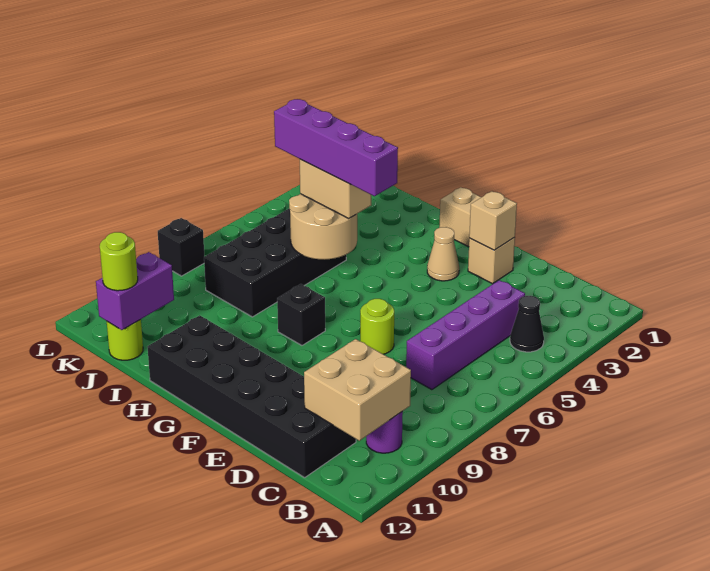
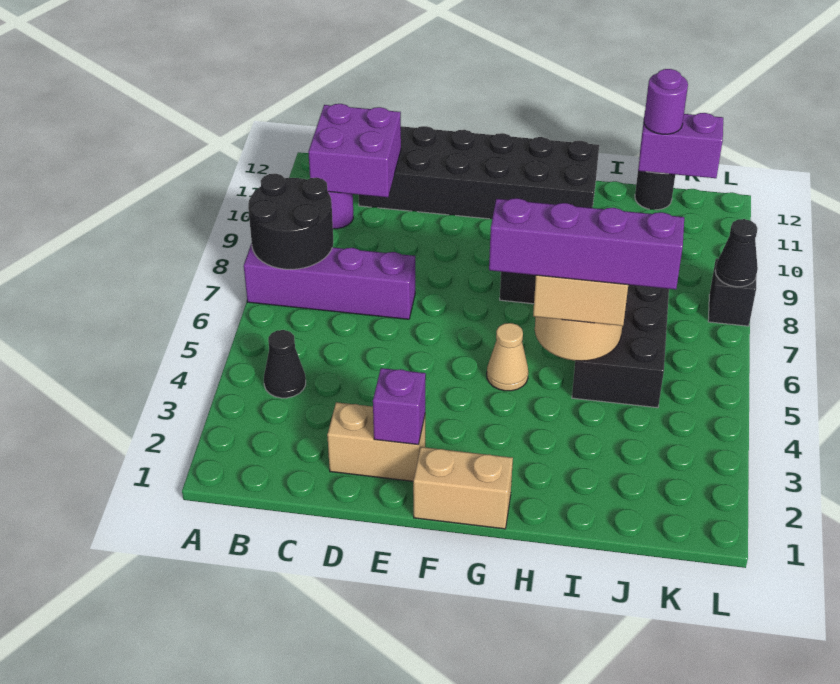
none -> black round brick A7:B8 level 2
tan brick B10:C11 level 2 -> purple brick B10:C11 level 2
purple brick C4:C7 level 1 -> purple brick A7:D7 level 1
tan brick E2 level 1 -> tan brick D2:E2 level 1
tan brick E2 level 2 -> purple brick E2 level 2
lime round brick E7 level 1 -> none
tan cone F3 level 1 -> tan cone G5 level 1
purple brick J11:J12 level 2 -> purple brick J12:K12 level 2
lime round brick J12 level 1 -> black round brick J12 level 1
lime round brick J12 level 3 -> purple round brick J12 level 3
none -> black cone L8 level 2

